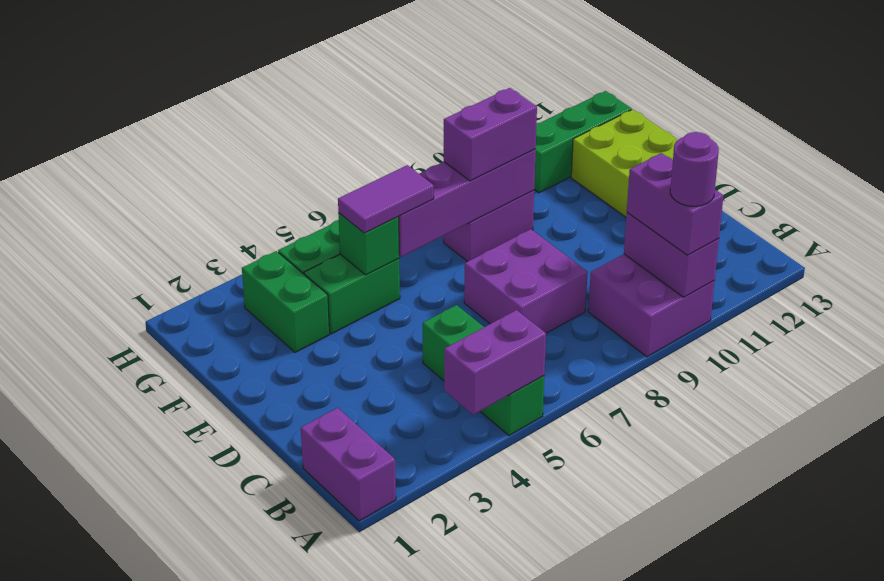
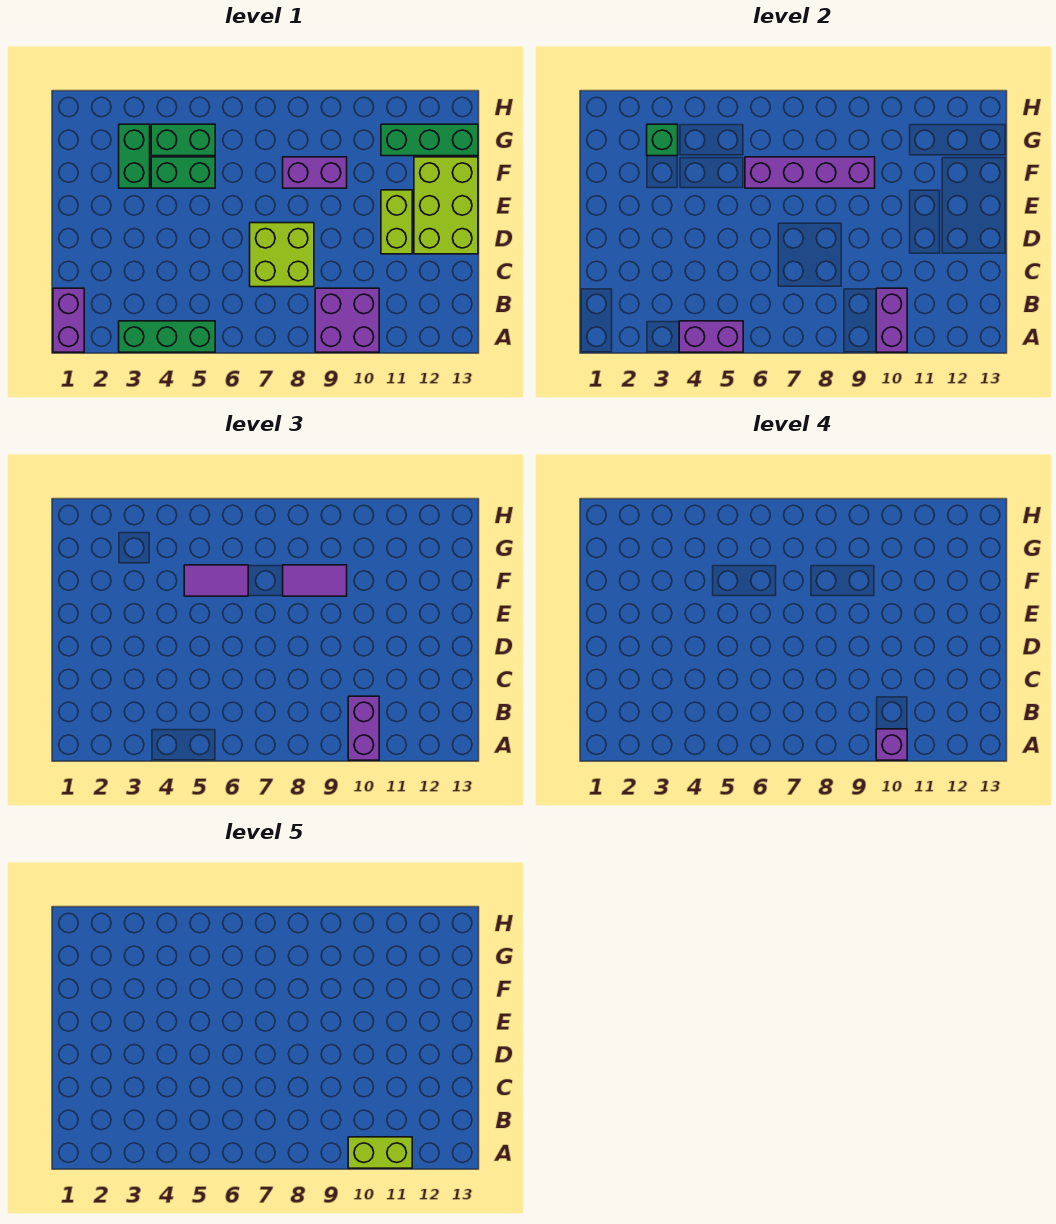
green brick A5:C5 level 1 -> green brick A3:A5 level 1
purple round brick A10 level 4 -> purple brick A10 level 4
none -> lime brick A10:A11 level 5
purple brick C7:D8 level 1 -> lime brick C7:D8 level 1
none -> lime brick D11:E11 level 1
green brick F5 level 2 -> green brick G3 level 2
purple brick F8:F9 level 3 -> purple tile F8:F9 level 3

